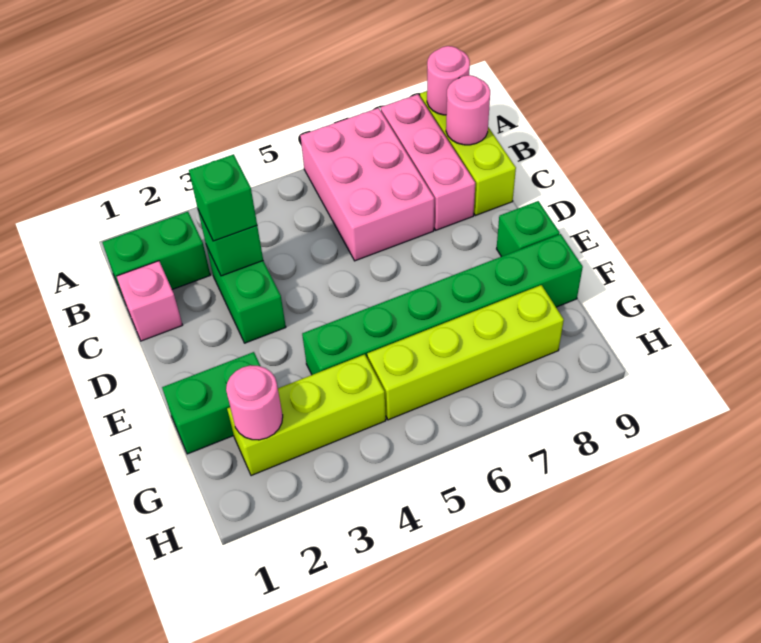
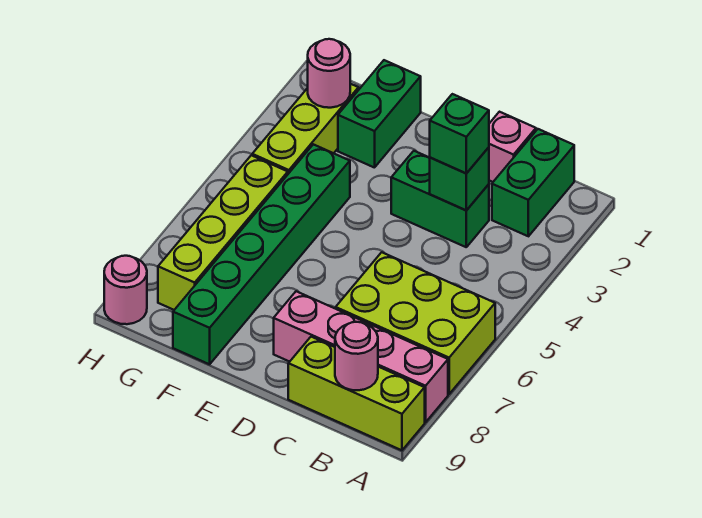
pink brick A6:C7 level 1 -> lime brick A6:C7 level 1
pink brick A8:C8 level 1 -> pink brick A8:D8 level 1
pink round brick A9 level 2 -> pink round brick H9 level 1
green brick E9 level 1 -> none

